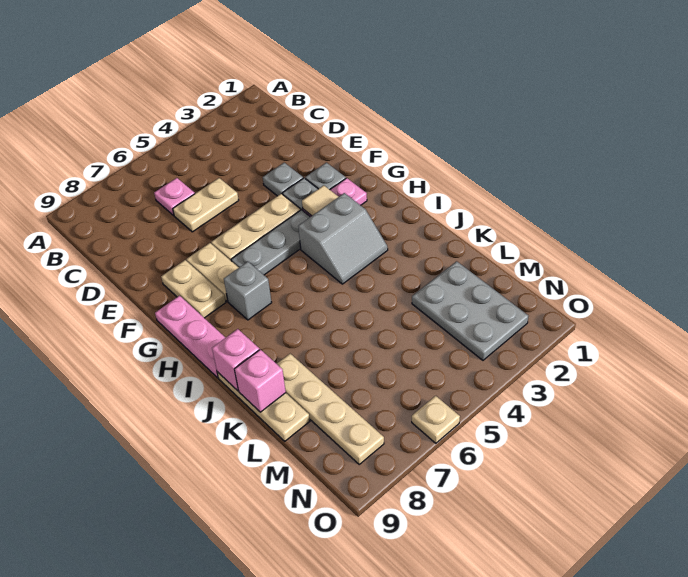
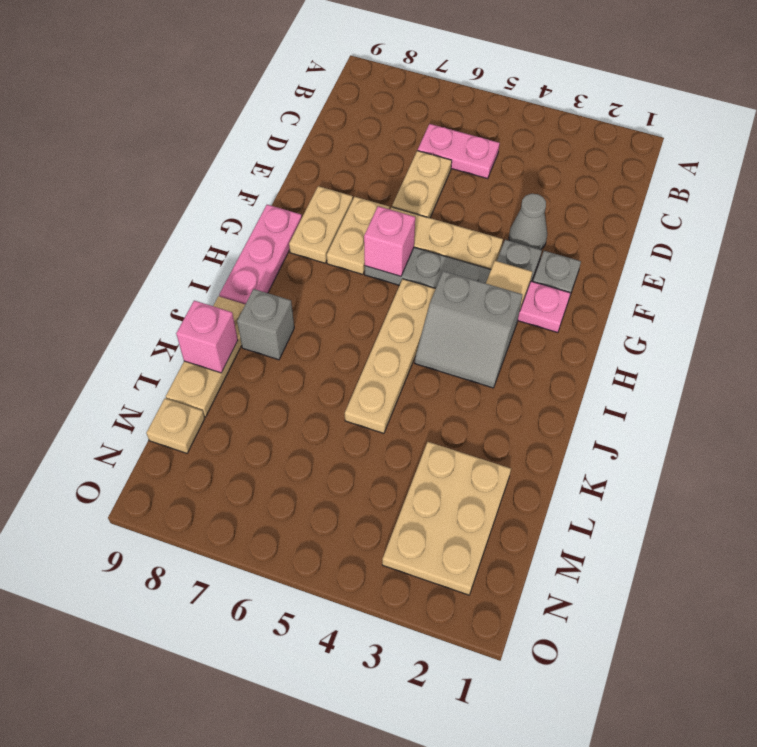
pink plate C6 level 1 -> pink plate C5:C6 level 1
tan plate D5:D6 level 1 -> tan plate D6:E6 level 1
grey plate E3 level 1 -> grey cone E3 level 1
grey brick H7 level 1 -> grey brick J8 level 1
pink brick J9 level 2 -> pink brick G6 level 2
tan plate K8:N8 level 1 -> tan plate H5:K5 level 1
grey plate L2:N3 level 1 -> tan plate L2:N3 level 1
tan plate O6 level 1 -> tan plate M9 level 1

